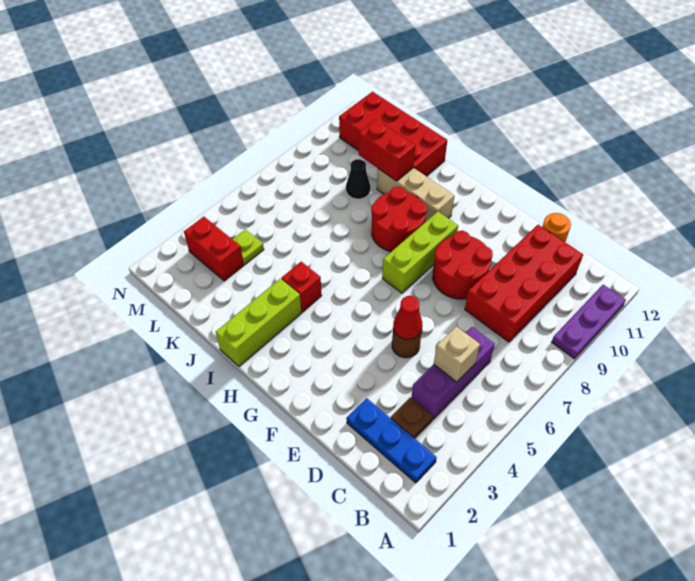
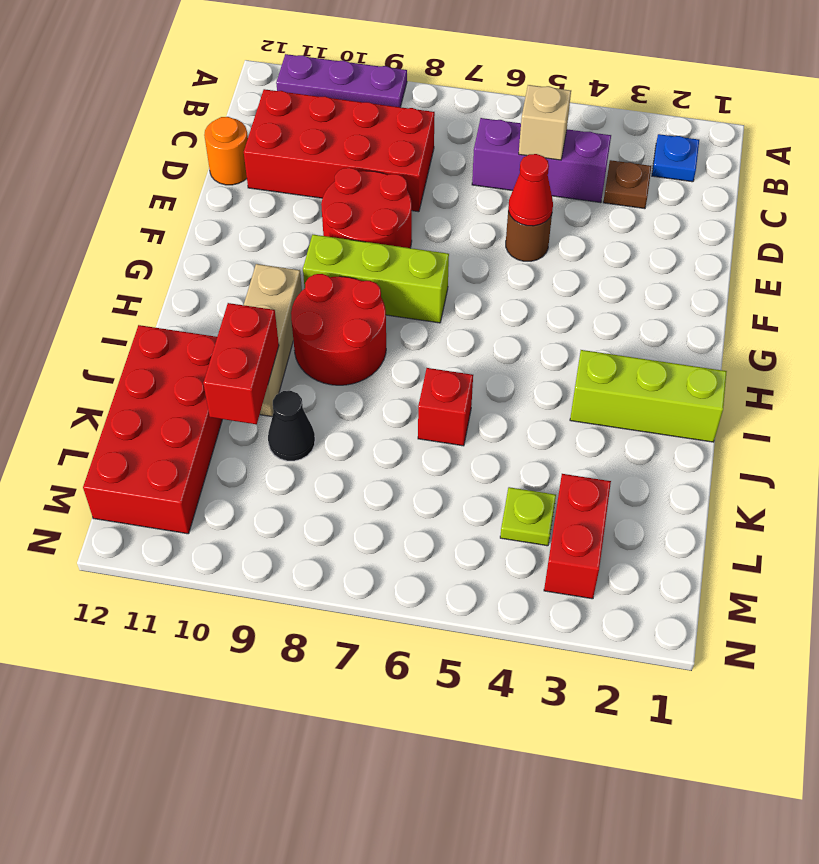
blue plate B2:D2 level 1 -> blue plate B2 level 1
red brick I4 level 1 -> red brick J6 level 1

